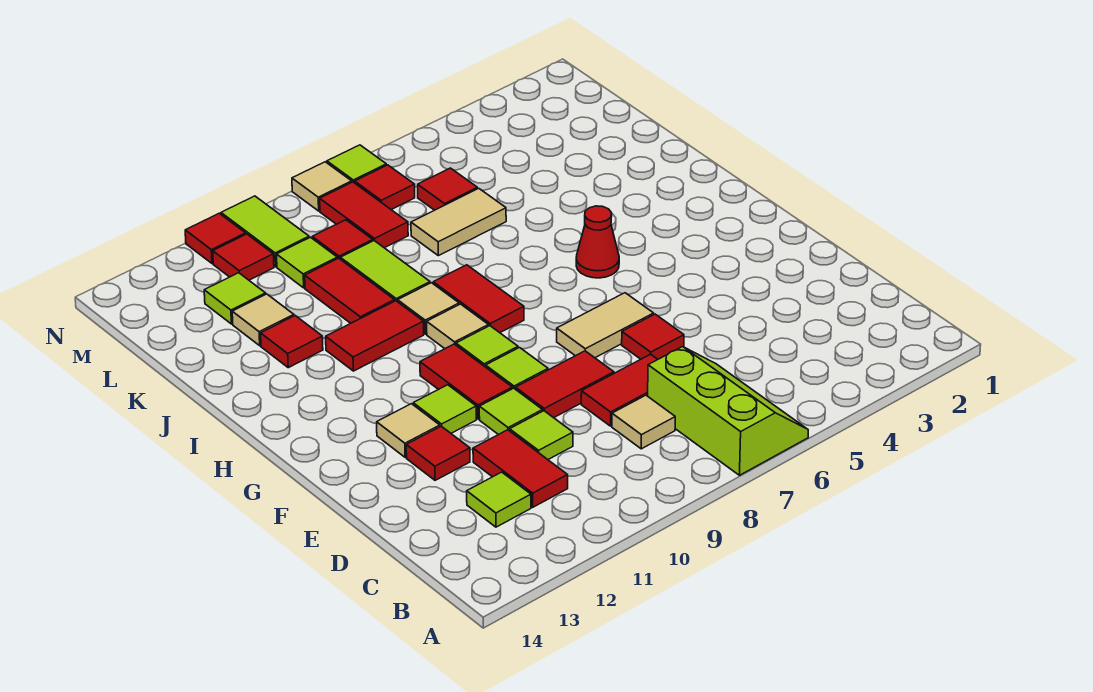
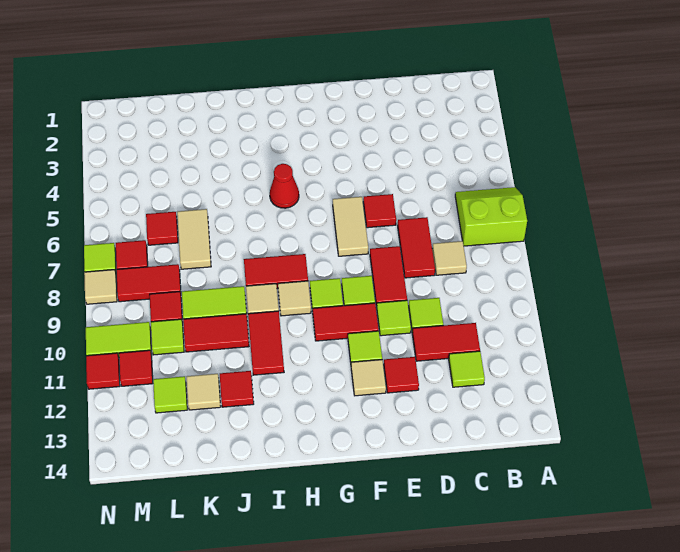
lime slope A6:C7 level 1 top 7 -> lime slope A6:B7 level 1 top 7

